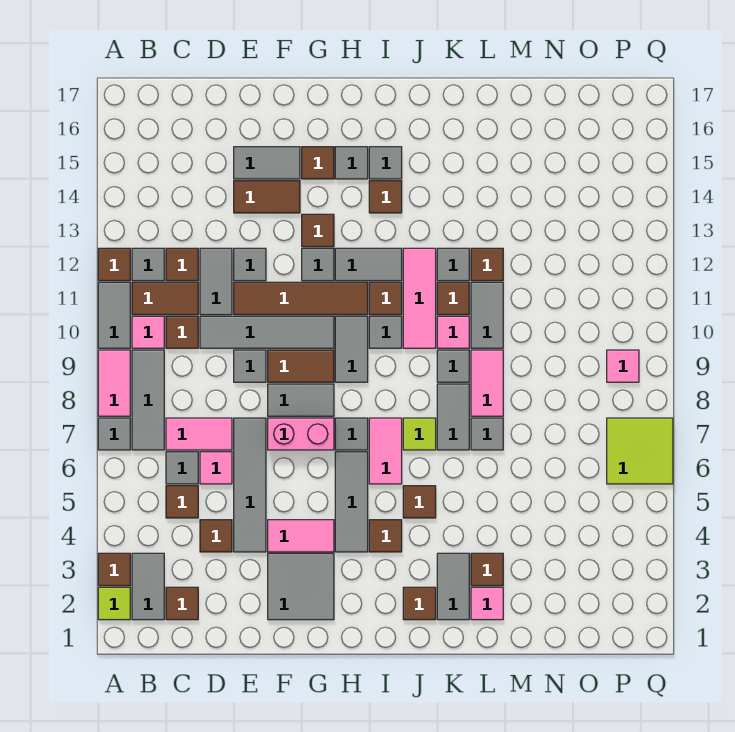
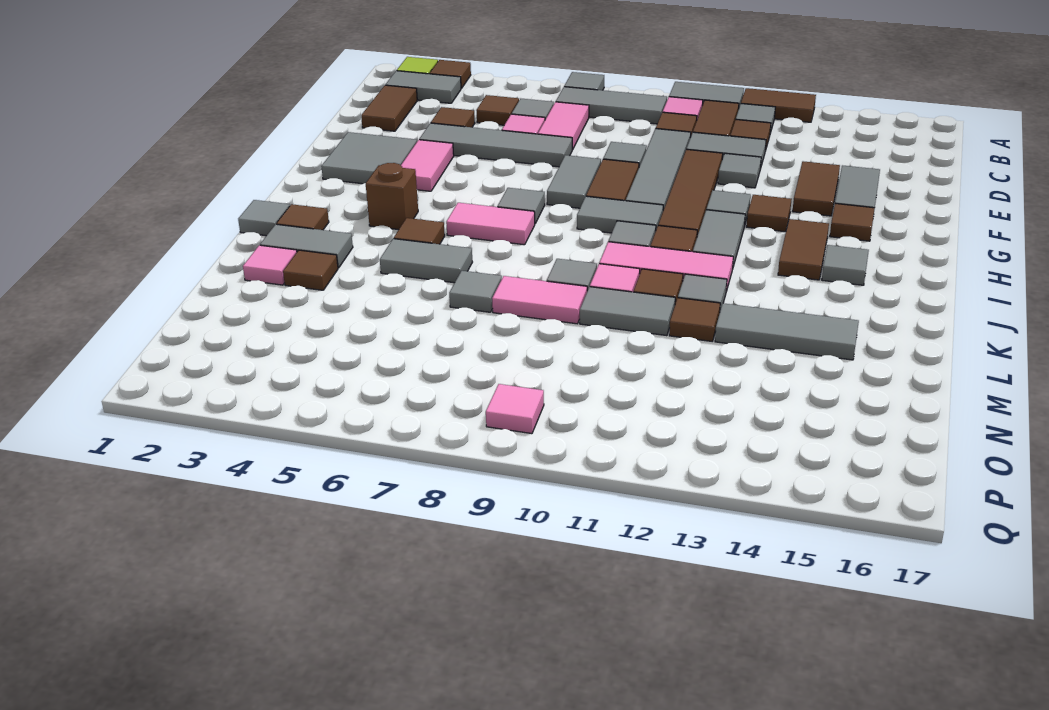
pink tile A8:A9 level 1 -> none
brown tile A12 level 1 -> brown tile A12:A13 level 1
brown tile C2 level 1 -> brown tile C2:D2 level 1
pink brick F7:G7 level 1 -> none
grey tile H4:H6 level 1 -> grey tile L13:L15 level 1
grey tile H15 level 1 -> grey tile J1 level 1
brown tile I4 level 1 -> brown brick I4 level 1
brown tile I14 level 1 -> brown tile H14:I14 level 1
lime tile J7 level 1 -> none
grey tile K7:K8 level 1 -> grey tile K5:K6 level 1
lime tile P6:Q7 level 1 -> none

